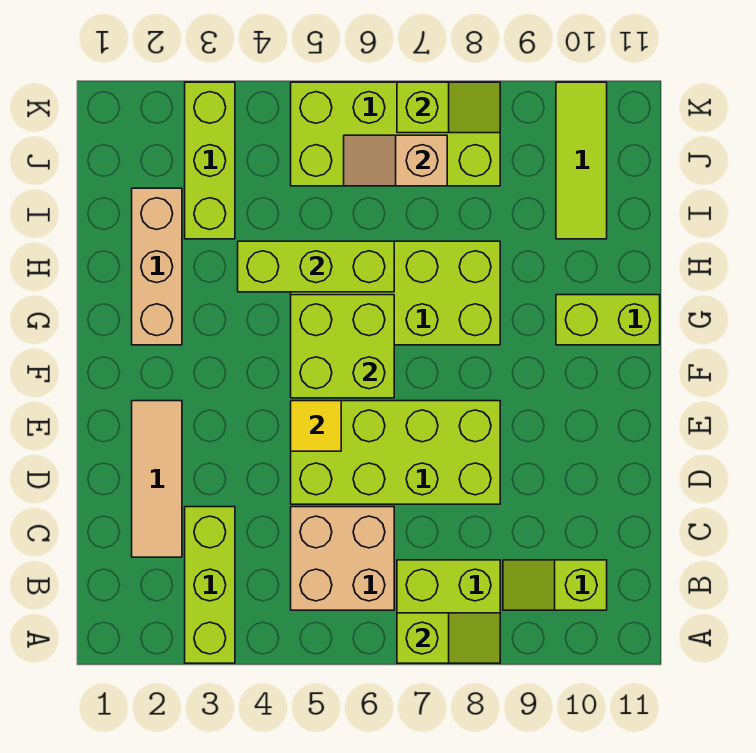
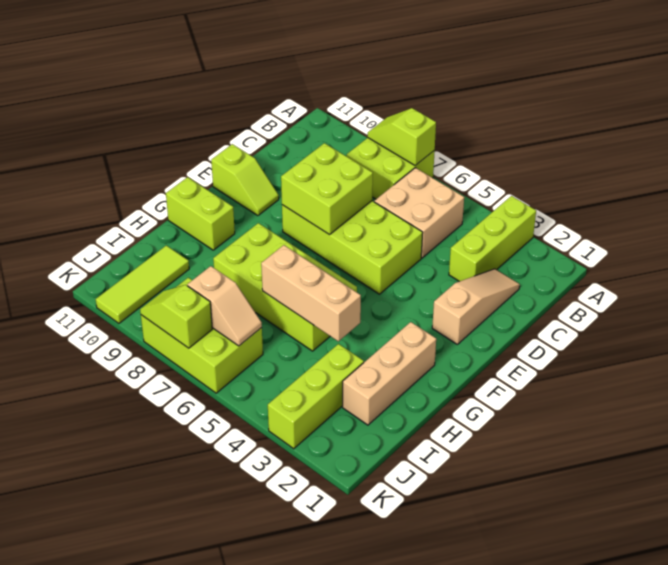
lime slope B9:B10 level 1 top 10 -> lime slope E10:E11 level 1 top 11
tan tile C2:E2 level 1 -> tan slope C2:E2 level 1 top E
yellow tile E5 level 2 -> none
lime brick F5:G6 level 2 -> lime brick D7:E8 level 2
lime brick H4:H6 level 2 -> tan brick H4:H6 level 2
lime brick J5:K8 level 1 -> lime brick J6:K8 level 1

